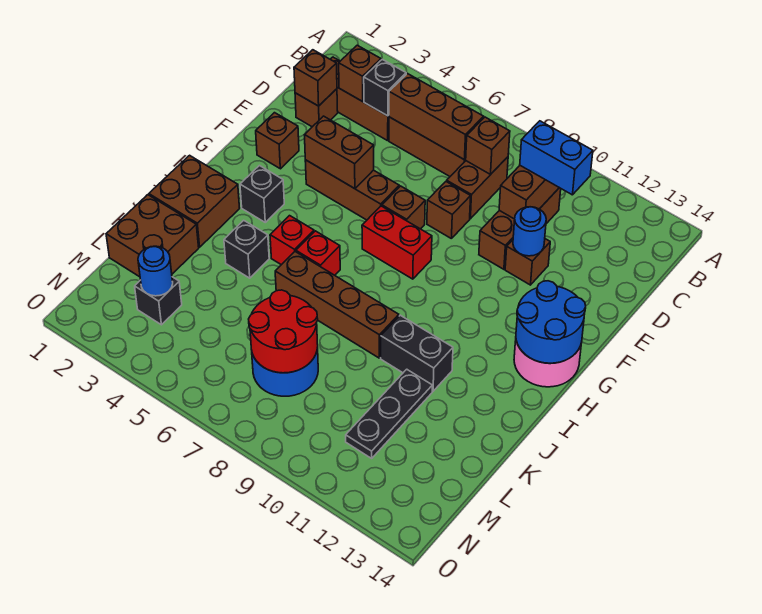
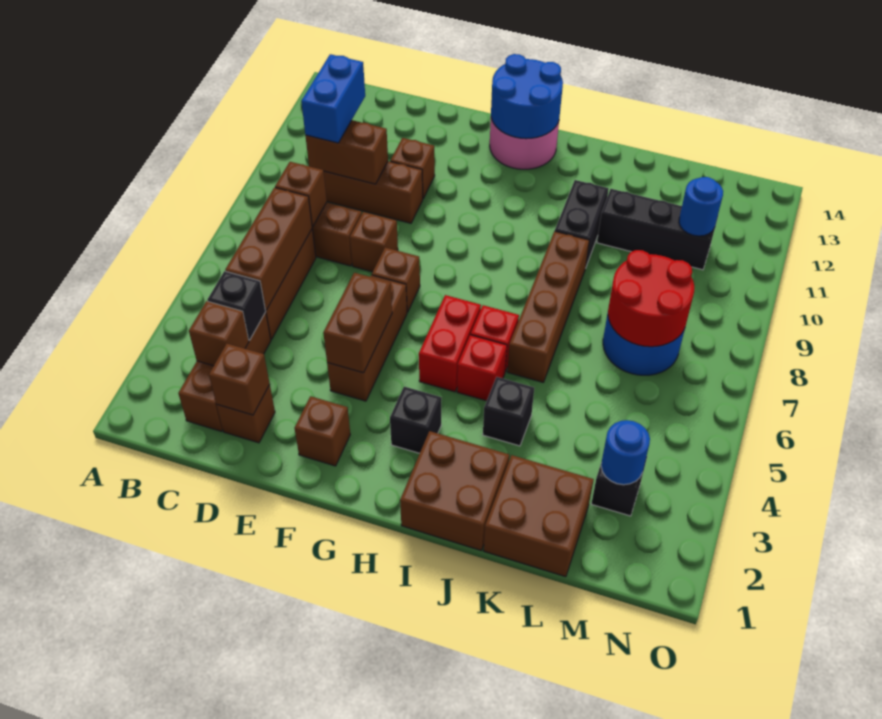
blue round brick E11 level 2 -> blue round brick M11 level 2
red brick G7:G8 level 1 -> red brick H5:H6 level 1
black plate K11:M11 level 1 -> black brick K11:M11 level 1

